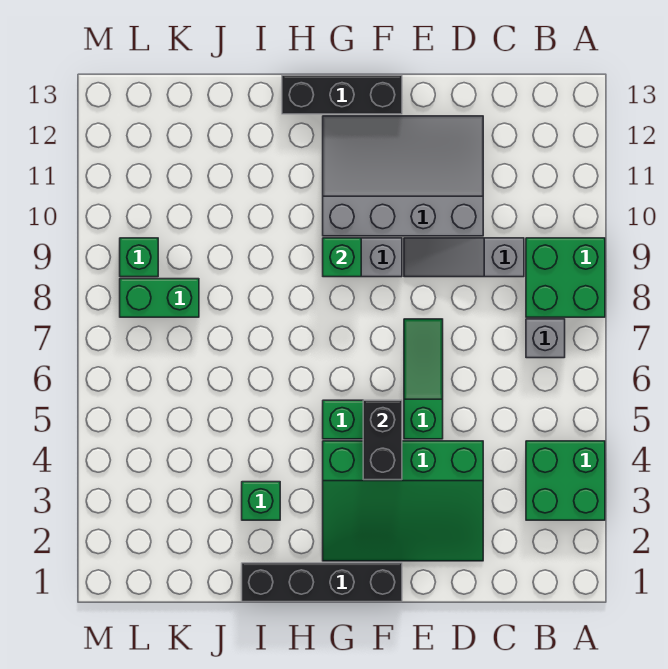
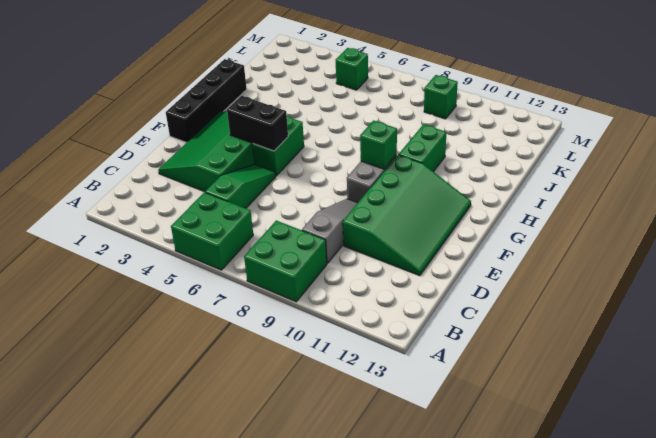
green brick A3:B4 level 1 -> green brick A5:B6 level 1
grey brick B7 level 1 -> none
grey slope D10:G12 level 1 top 10 -> green slope D10:G12 level 1 top 10
green slope E5:E7 level 1 top 5 -> green slope C5:E5 level 1 top C
black brick F13:H13 level 1 -> none
green brick I3 level 1 -> green brick L5 level 1
green brick K8:L8 level 1 -> green brick H10:I10 level 1

